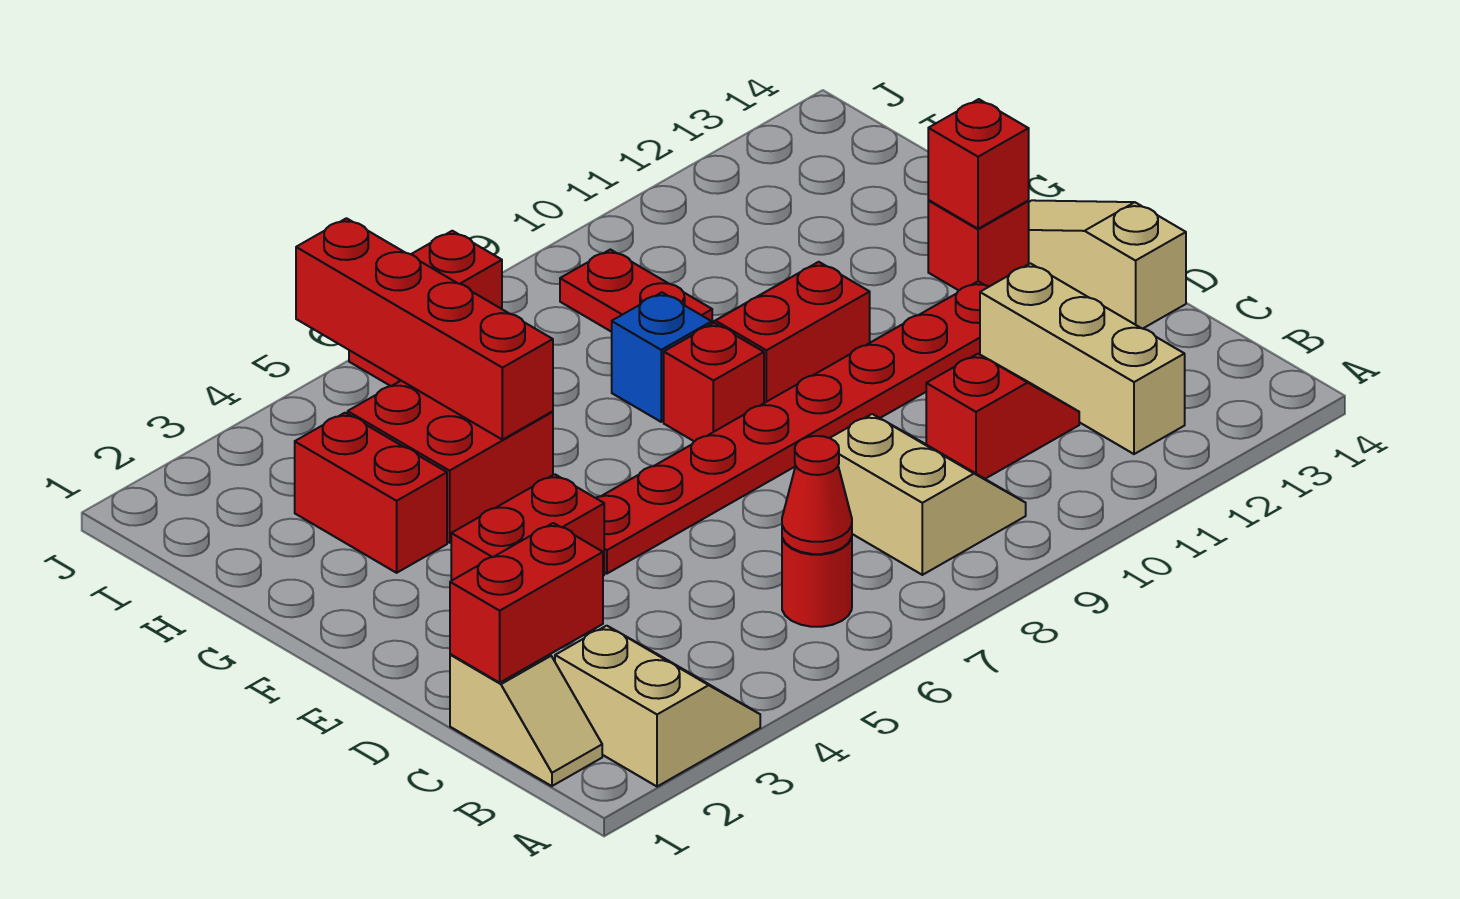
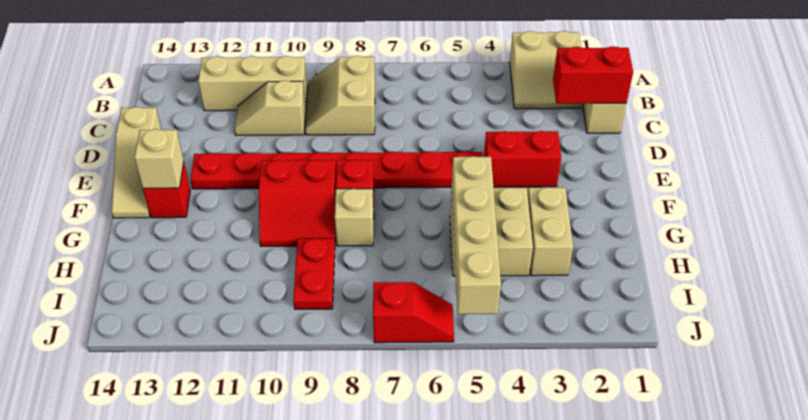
tan slope A2:B3 level 1 top 2 -> tan slope A2:B3 level 1 top A
red round brick B6 level 1 -> none
red cone B6 level 2 -> none
tan brick B12:D12 level 1 -> tan brick B10:B12 level 1
red slope C10:C11 level 1 top 10 -> tan slope C10:C11 level 1 top 10
red brick F13 level 2 -> tan brick F13 level 2
red brick G3:H3 level 1 -> tan brick G3:H3 level 1
red brick G4:H5 level 1 -> tan brick G4:H5 level 1
red brick G5:J5 level 2 -> tan brick G5:J5 level 2
blue brick G8 level 1 -> tan brick G8 level 1

